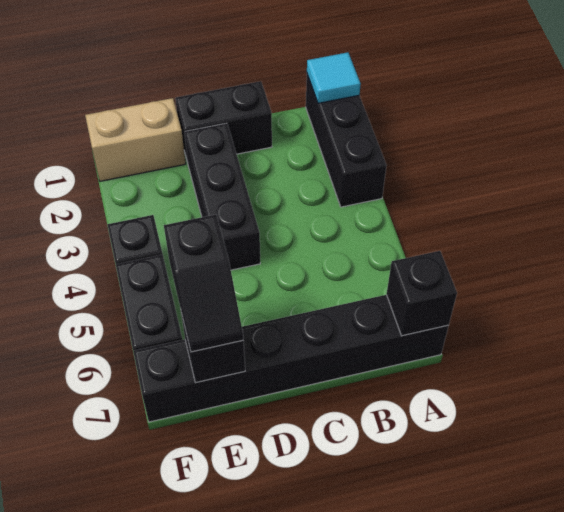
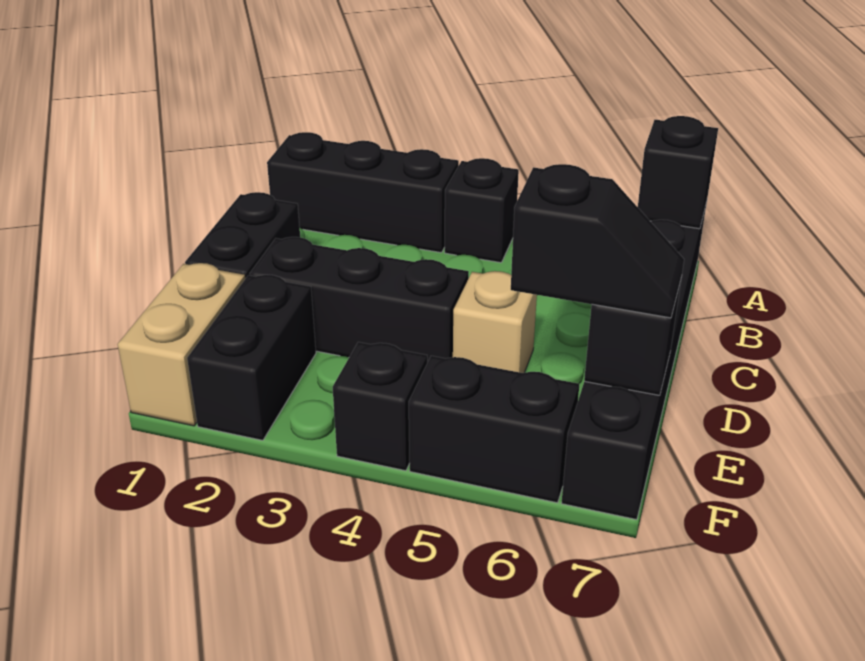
cyan tile A1 level 2 -> none
none -> black brick A4 level 1
none -> tan brick D5 level 1
none -> black brick E2:F2 level 1

